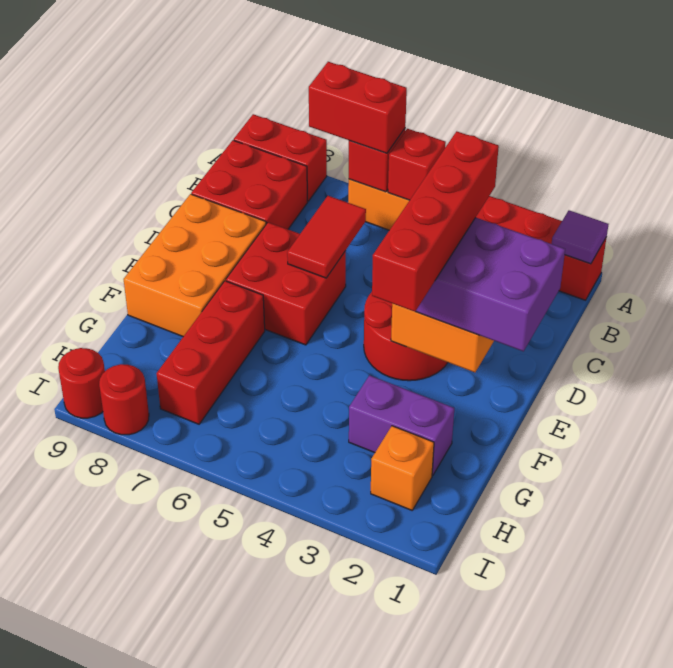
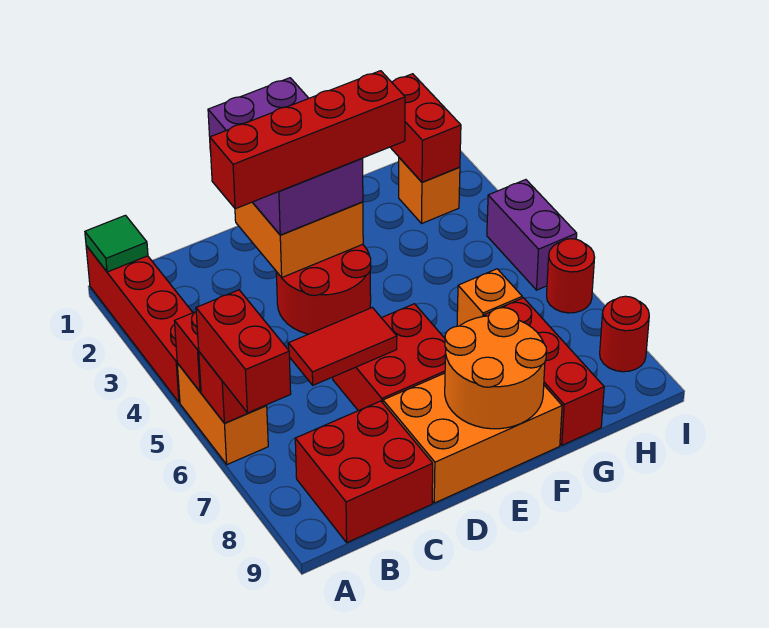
purple tile A1 level 2 -> green tile A1 level 2
red brick A8:A9 level 1 -> red brick H1:H2 level 2
none -> orange round brick E8:F9 level 2
red brick F7:H7 level 1 -> red brick G7:G9 level 1
purple brick G2:G3 level 1 -> purple brick I4:I5 level 1
none -> orange brick G6 level 1
red round brick I9 level 1 -> red round brick I6 level 1

